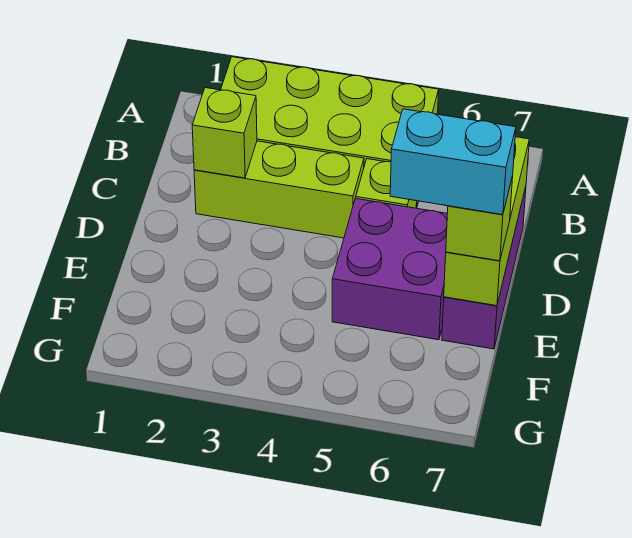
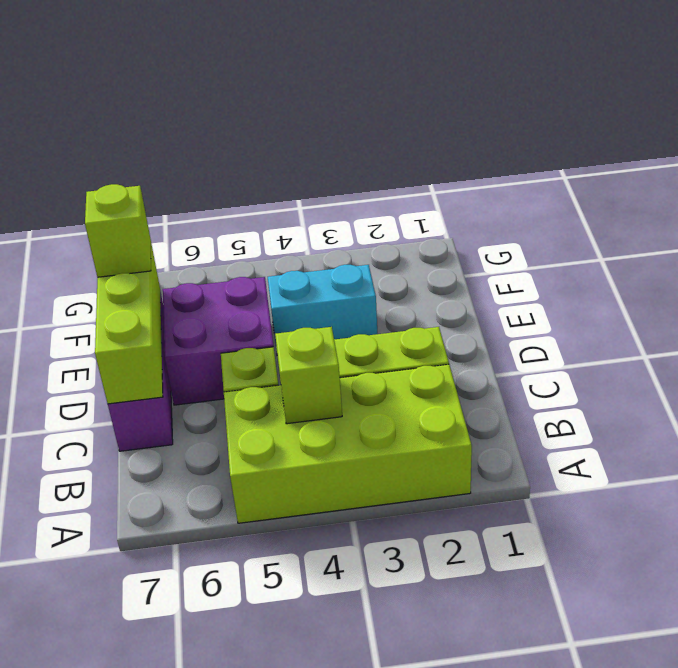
lime brick C2 level 2 -> lime brick B4 level 2
cyan brick E6:E7 level 4 -> cyan brick E3:E4 level 1

